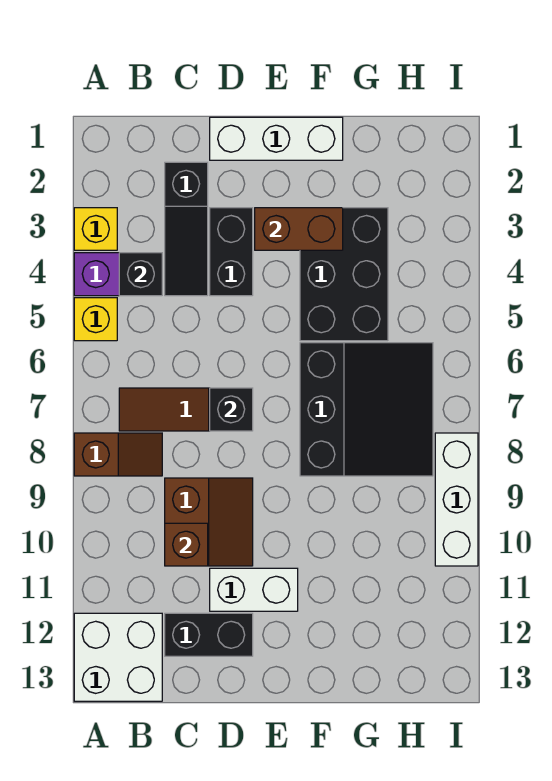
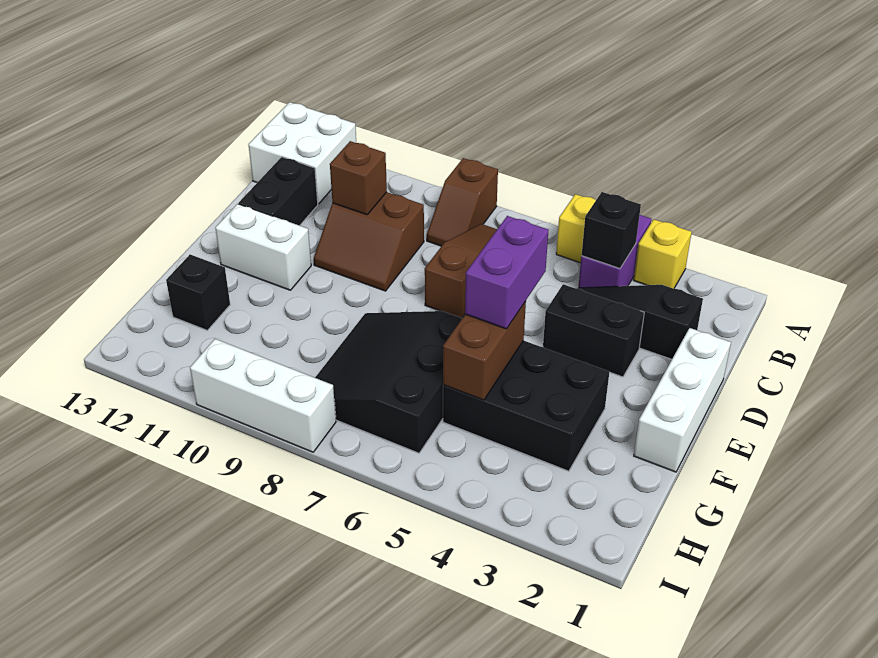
black brick D7 level 2 -> black brick G12 level 1
white brick D11:E11 level 1 -> white brick E11:E12 level 1
brown brick E3:F3 level 2 -> brown brick F5:G5 level 2
none -> purple brick E5:F5 level 3
black slope F6:H8 level 1 top F -> black slope F6:H8 level 1 top 6

